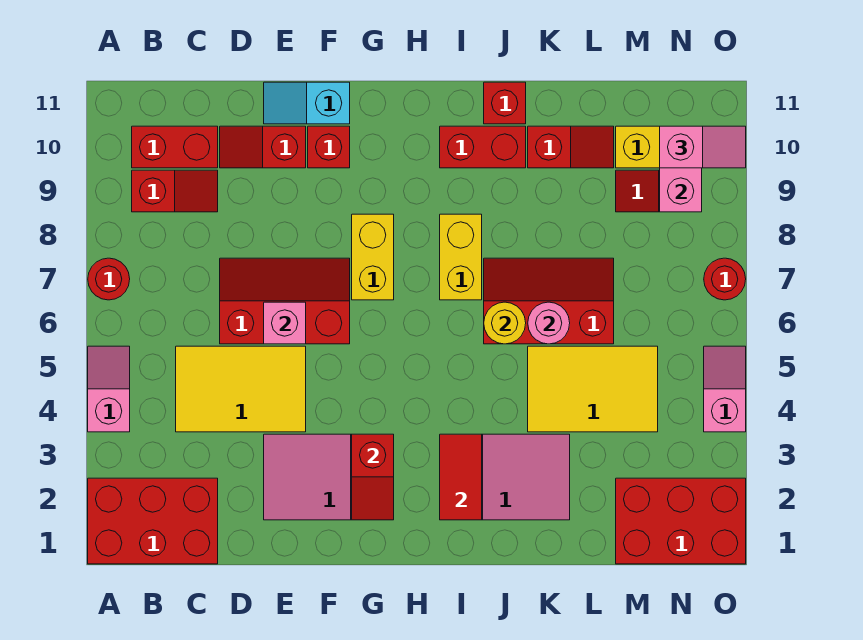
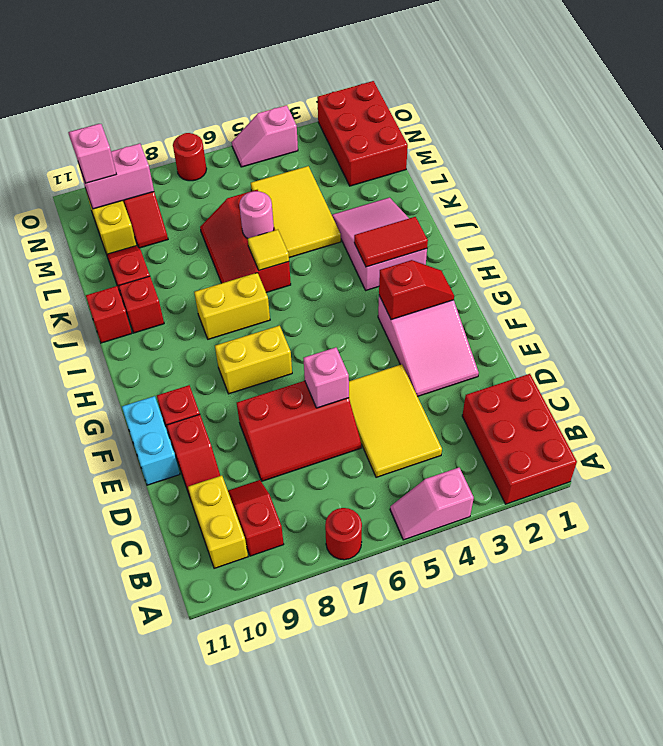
red brick B10:C10 level 1 -> yellow brick B10:C10 level 1
red slope D6:F7 level 1 top 6 -> red slope D6:E8 level 1 top E
cyan slope E11:F11 level 1 top F -> cyan brick E11:F11 level 1
red brick I10:J10 level 1 -> red brick J10 level 1
yellow round brick J6 level 2 -> yellow tile J6 level 2

